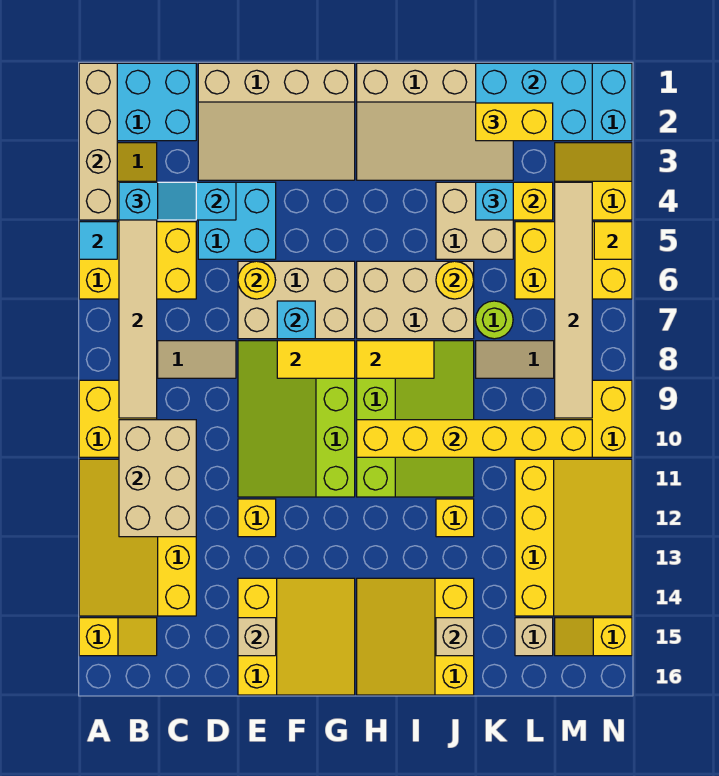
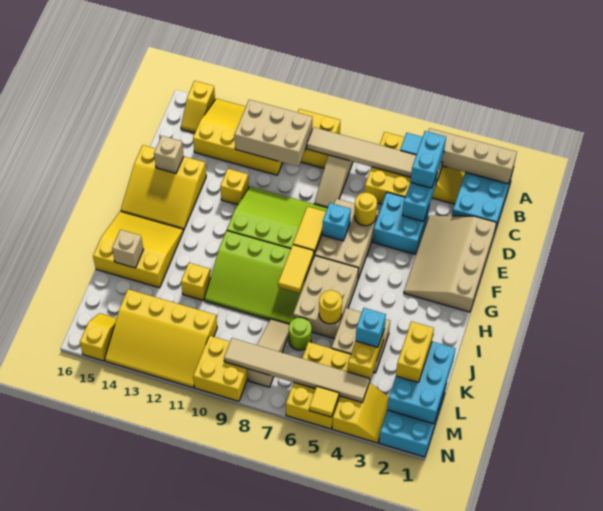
cyan slope B4:C4 level 3 top B -> cyan brick B4:C4 level 3
tan slope H1:K3 level 1 top 1 -> none
yellow brick H10:M10 level 2 -> none
tan brick L15 level 1 -> none

